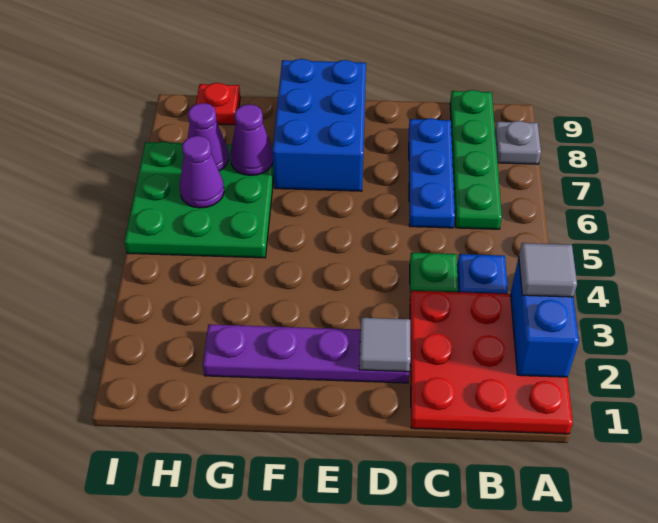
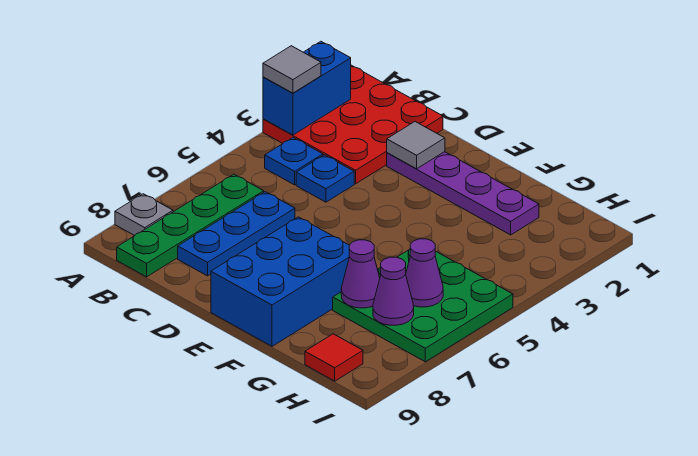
green plate C4 level 1 -> blue plate C4 level 1
red plate H9 level 1 -> red tile H9 level 1

